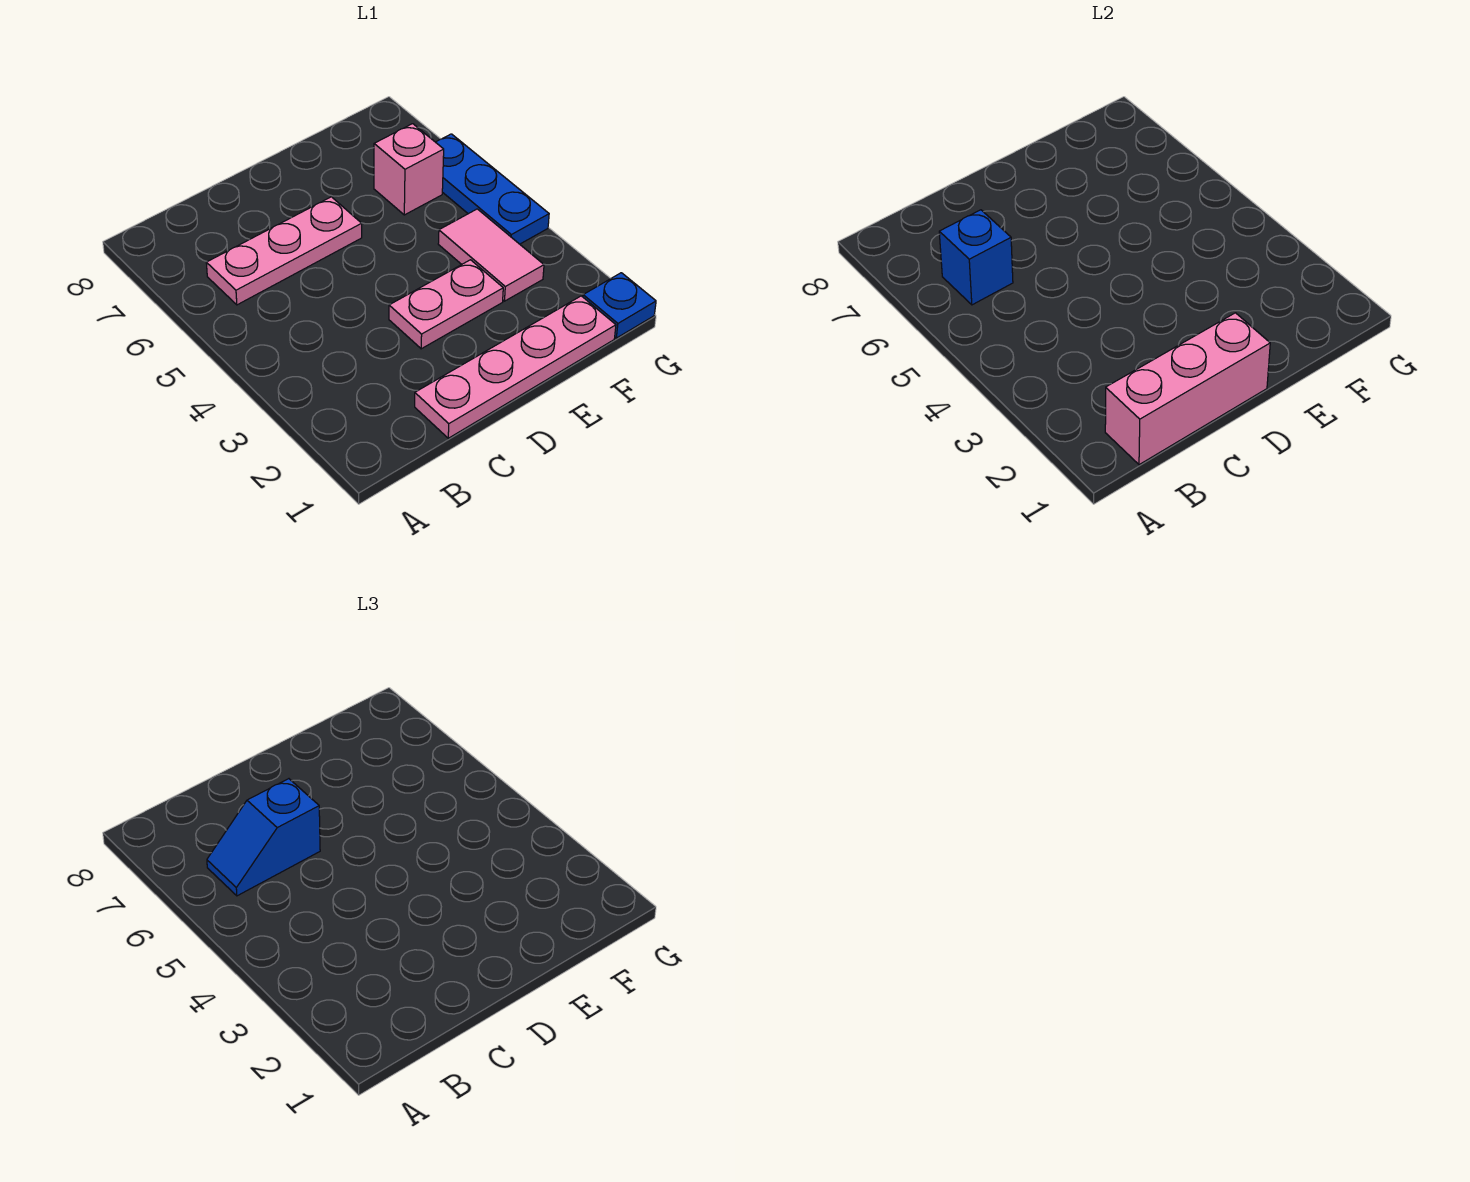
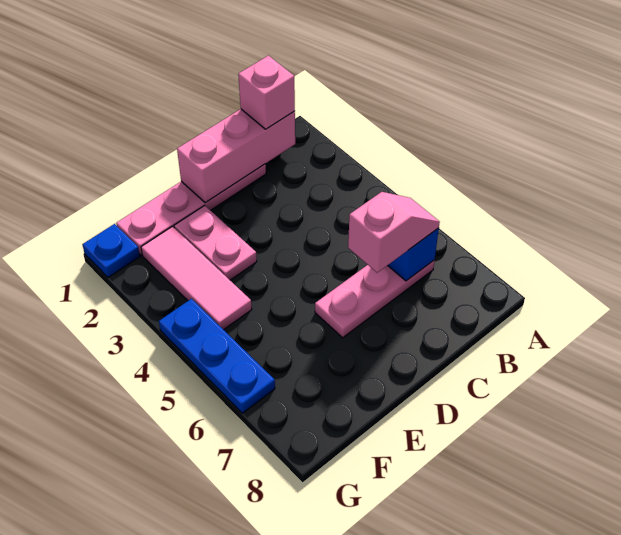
blue slope B6:C6 level 3 top C -> pink slope B6:C6 level 3 top C
pink plate D3:E3 level 1 -> pink plate E2:E3 level 1
pink tile F3:F4 level 1 -> pink tile F2:F4 level 1
pink brick F6 level 1 -> pink brick B1 level 3

